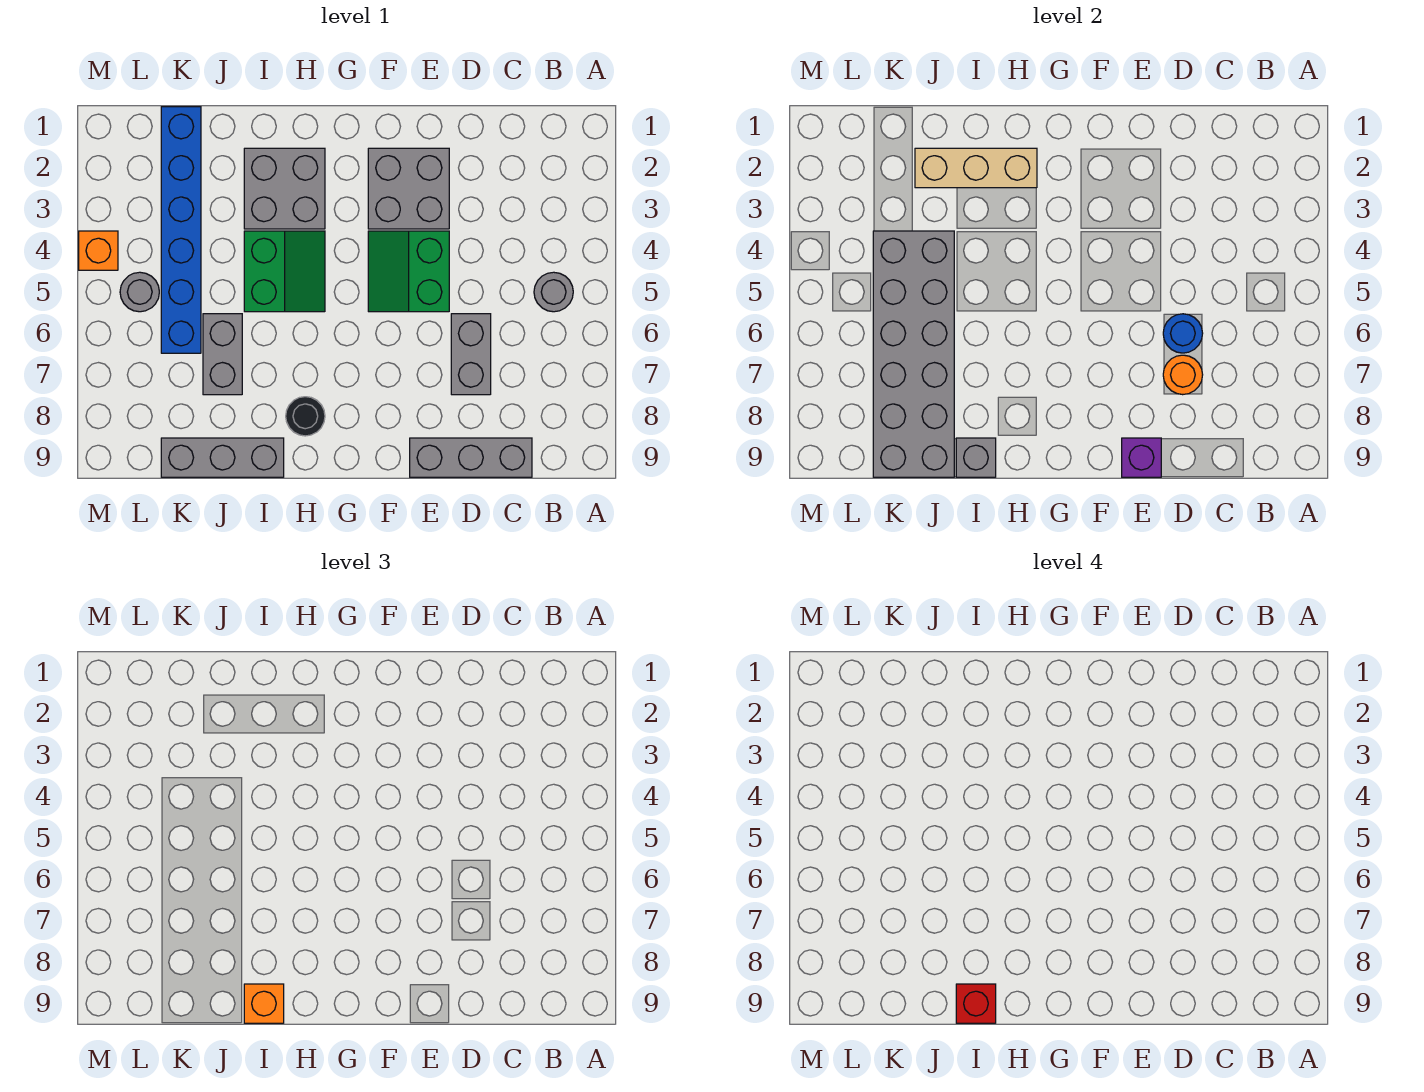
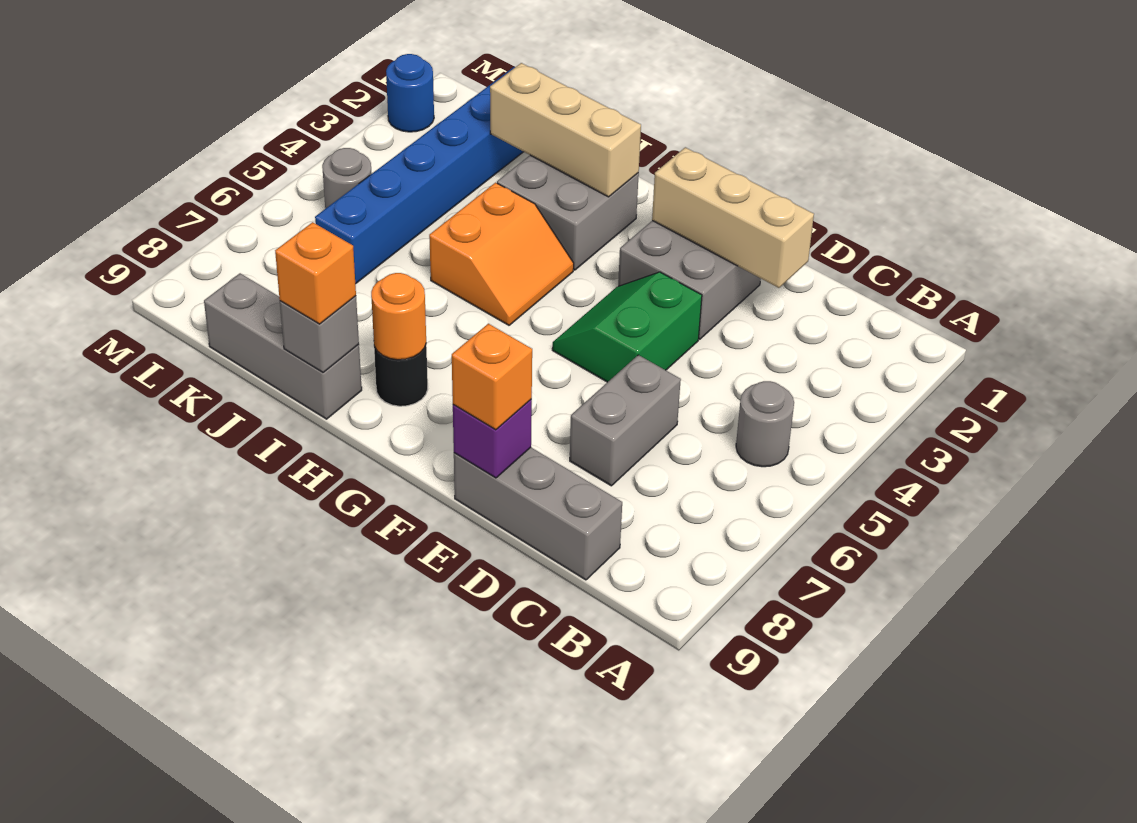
none -> tan brick D2:F2 level 2
blue round brick D6 level 2 -> blue round brick M2 level 1
orange round brick D7 level 2 -> orange round brick H8 level 2
green slope H4:I5 level 1 top I -> orange slope H4:I5 level 1 top I
red brick I9 level 4 -> none
grey brick J4:K9 level 2 -> none
grey brick J6:J7 level 1 -> none
orange brick M4 level 1 -> orange brick E9 level 3

